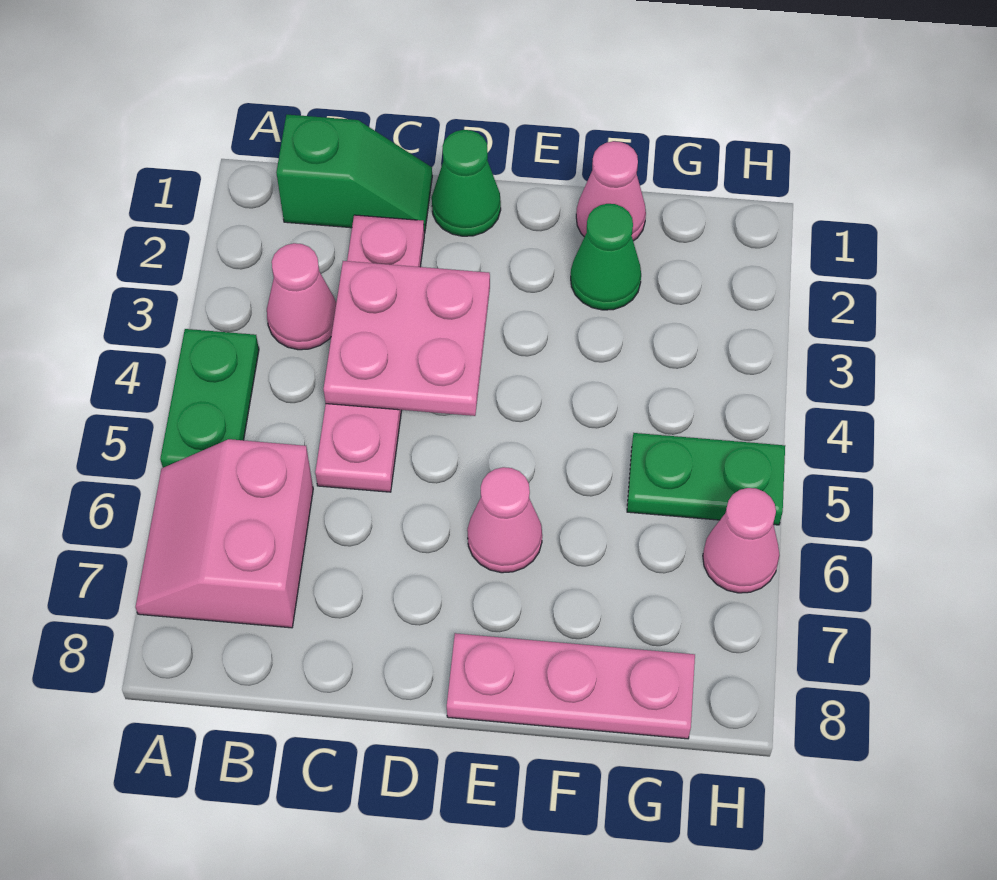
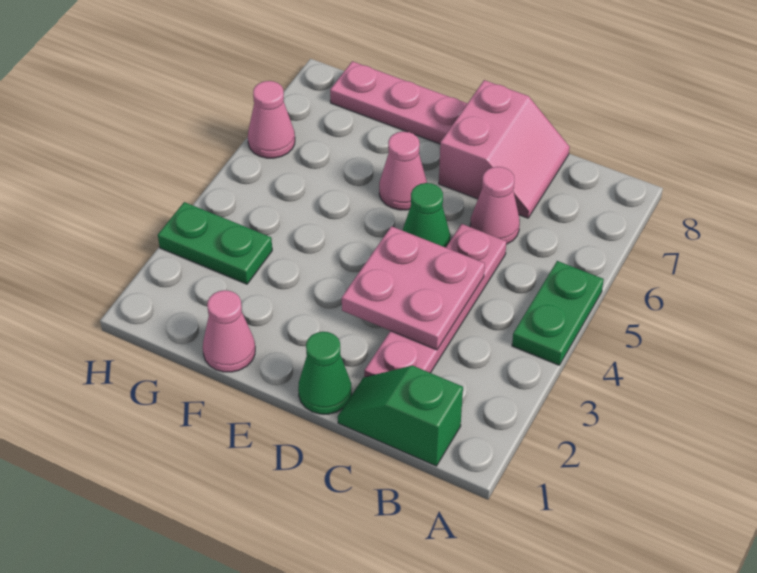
pink slope A6:B7 level 1 top B -> pink slope C7:D8 level 1 top D
pink cone B3 level 1 -> pink cone C6 level 1
green cone F2 level 1 -> green cone D5 level 1
green plate G5:H5 level 1 -> green plate G3:H3 level 1

